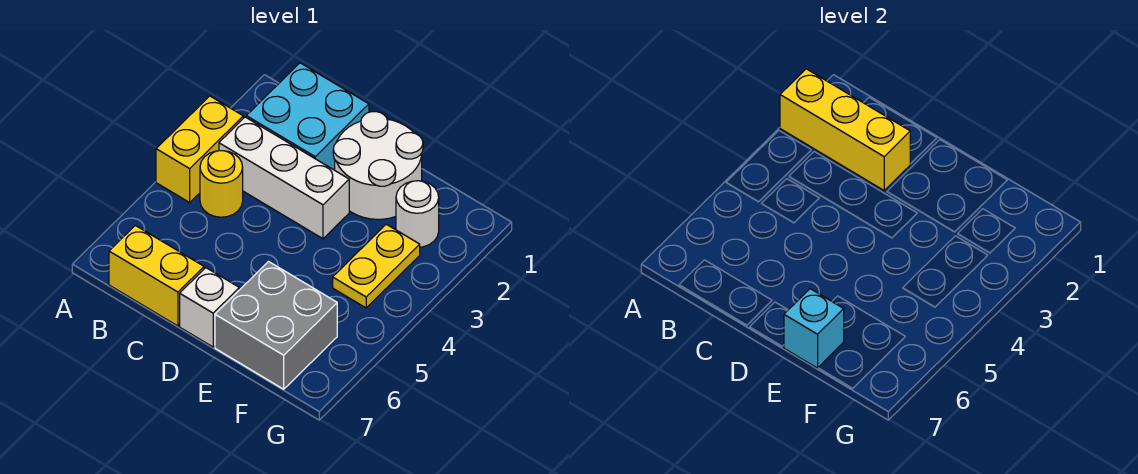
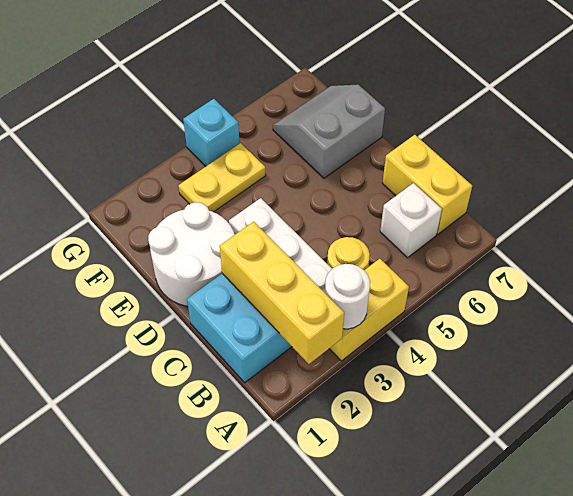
white brick D7 level 1 -> white brick B6 level 1
grey brick E6:F7 level 1 -> grey slope E6:F7 level 1 top E
cyan brick E7 level 2 -> cyan brick G4 level 1
white round brick F2 level 1 -> white round brick A3 level 2

